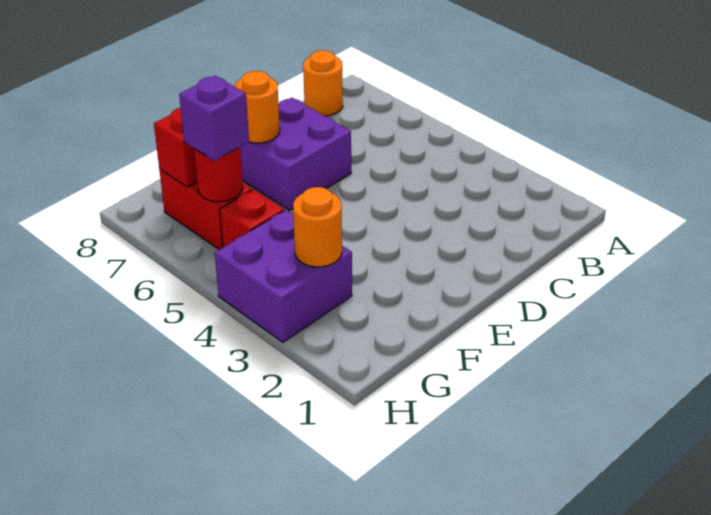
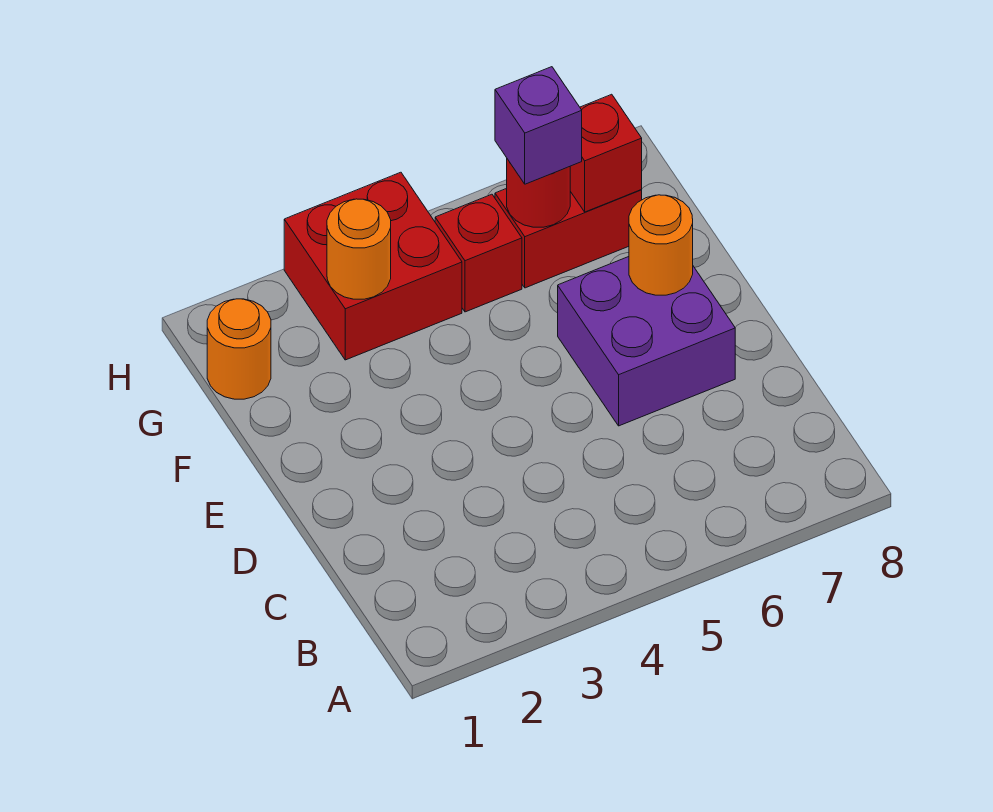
orange round brick B8 level 1 -> orange round brick G1 level 1
purple brick G3:H4 level 1 -> red brick G3:H4 level 1

